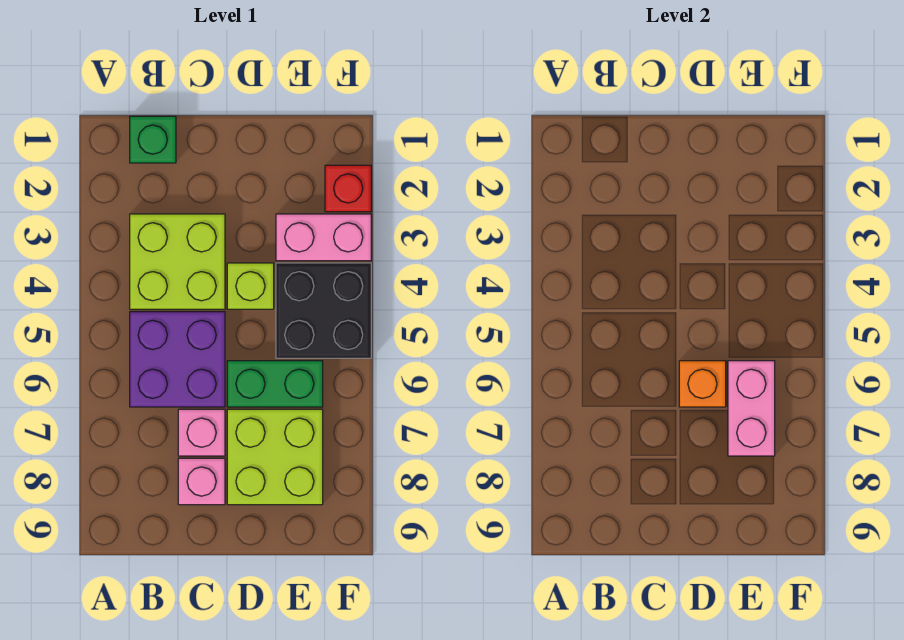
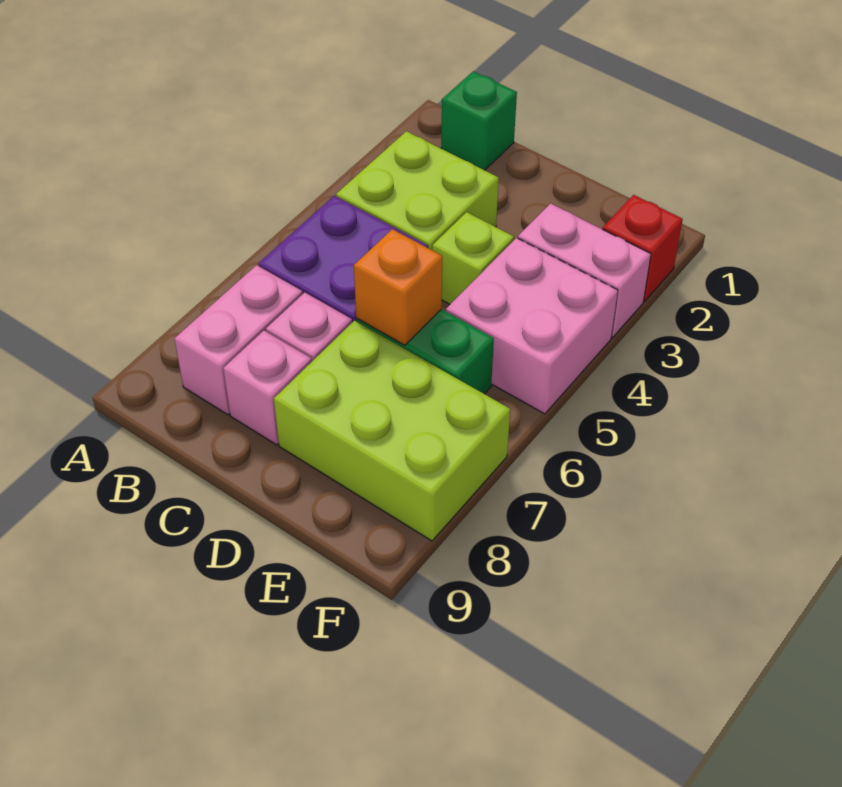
lime brick D7:E8 level 1 -> lime brick D7:F8 level 1
black brick E4:F5 level 1 -> pink brick E4:F5 level 1
pink brick E6:E7 level 2 -> pink brick B7:B8 level 1

